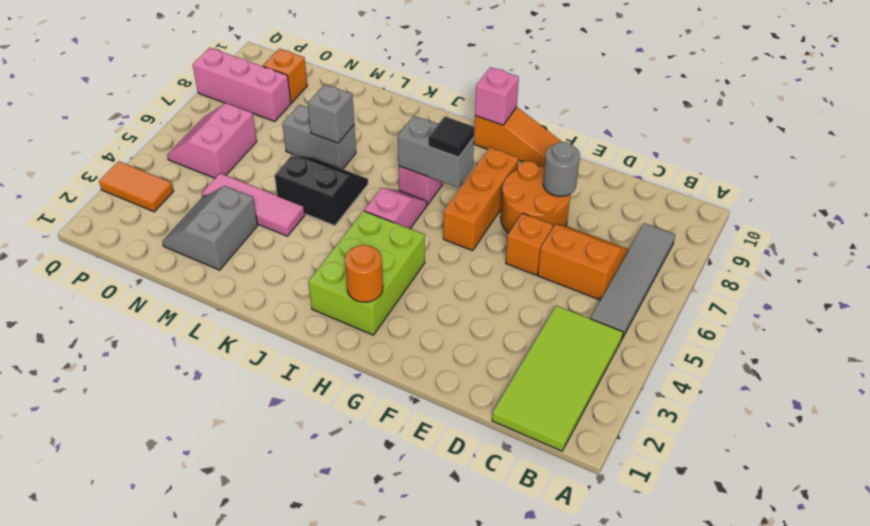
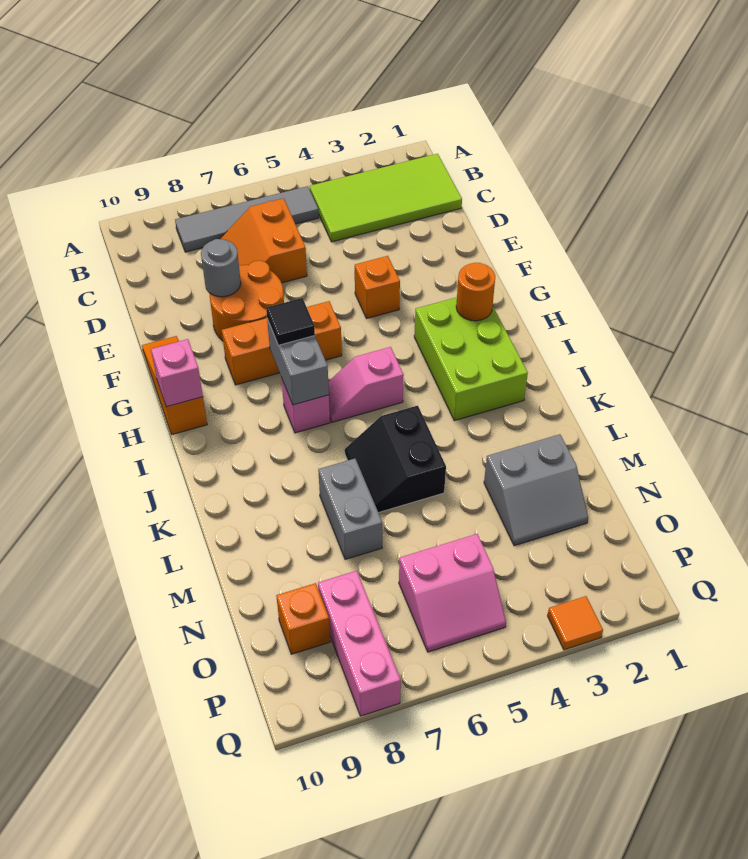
orange brick E6 level 1 -> orange brick F4 level 1
lime brick H2:I4 level 1 -> lime brick H2:J3 level 1
pink tile L4:N4 level 1 -> none
grey brick L7 level 2 -> none
orange tile P3:Q3 level 1 -> orange tile Q3 level 1

